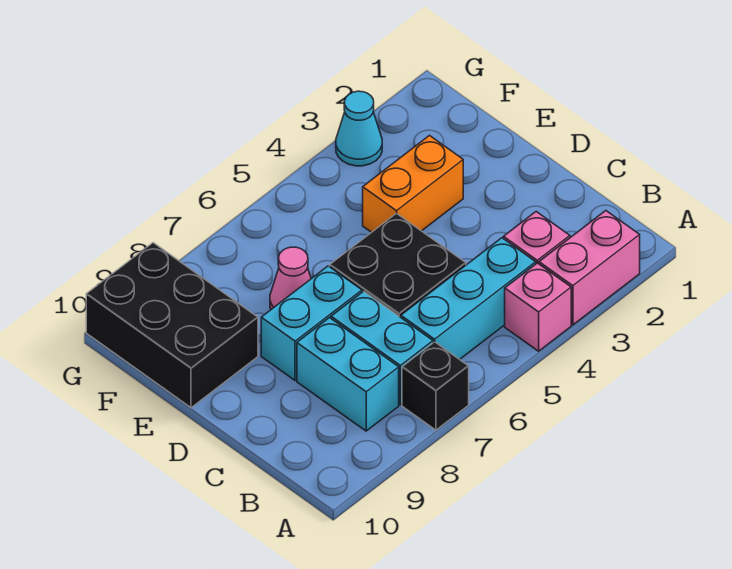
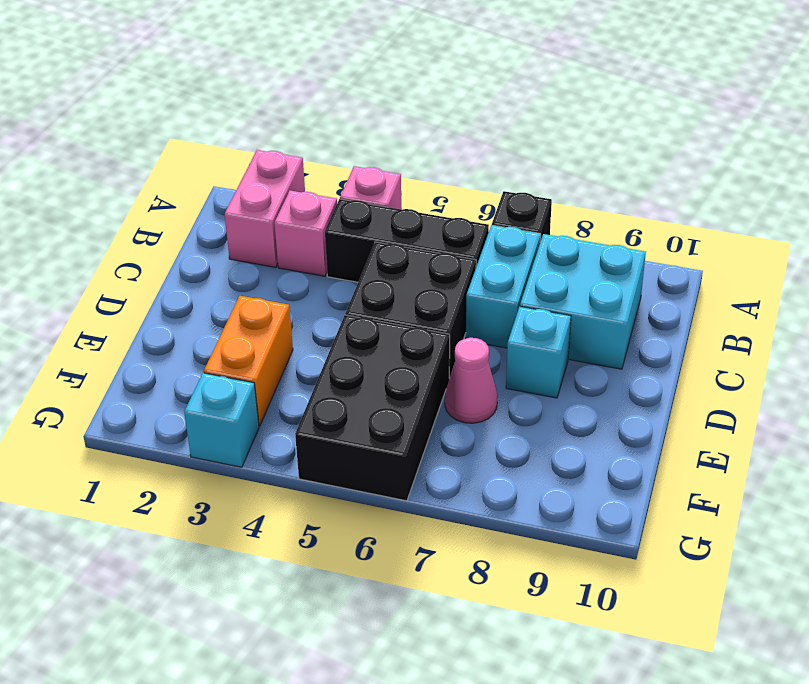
pink brick A2:A3 level 1 -> pink brick A2:B2 level 1
cyan brick B4:B6 level 1 -> black brick B4:B6 level 1
cyan brick B8:C8 level 1 -> cyan brick B8:C9 level 1
cyan brick D7:D8 level 1 -> cyan brick D8 level 1
orange brick E3:E4 level 1 -> orange brick E3:F3 level 1
black brick E9:G10 level 1 -> black brick E5:G6 level 1
cyan cone G3 level 1 -> cyan brick G3 level 1

